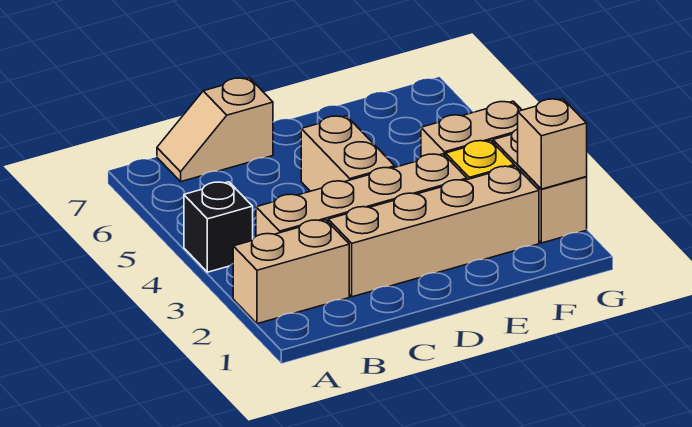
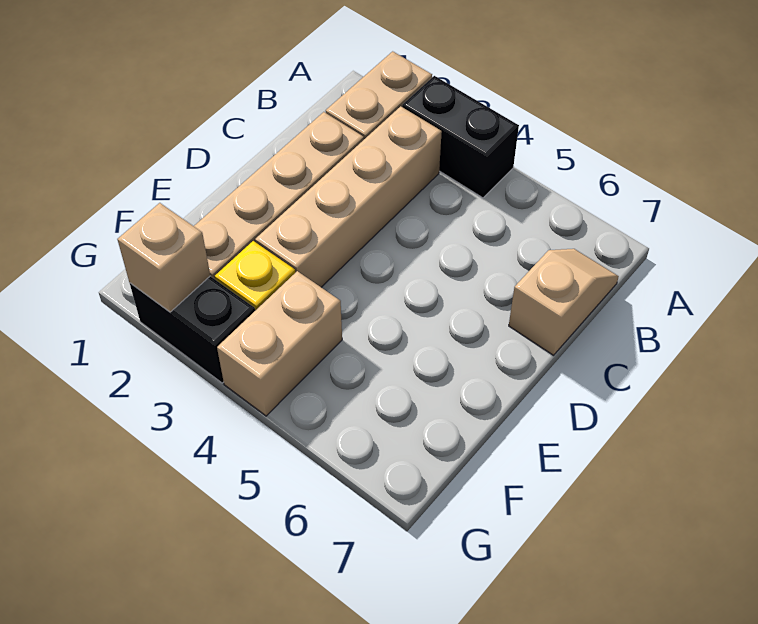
black brick A4 level 1 -> black brick A3:A4 level 1
tan brick D4:D5 level 1 -> none
tan brick G2:G3 level 1 -> black brick G2:G3 level 1

